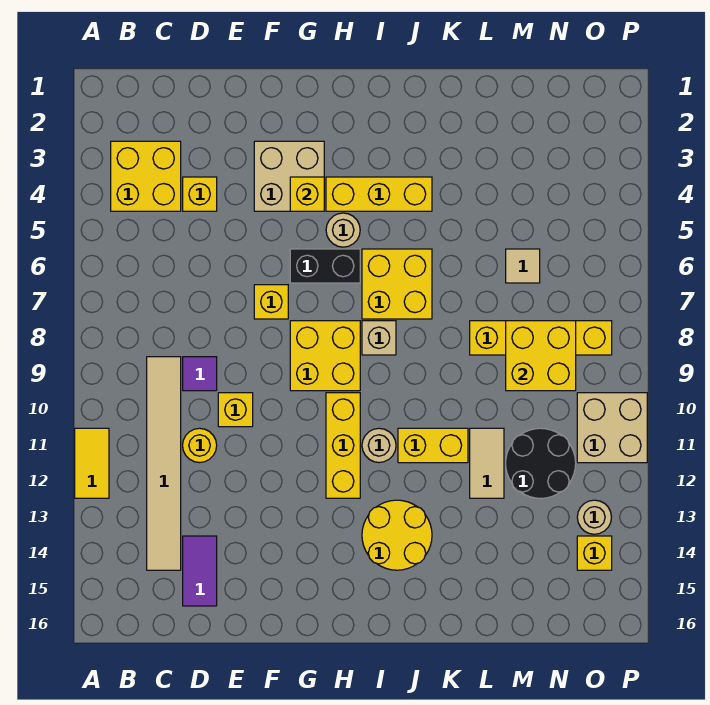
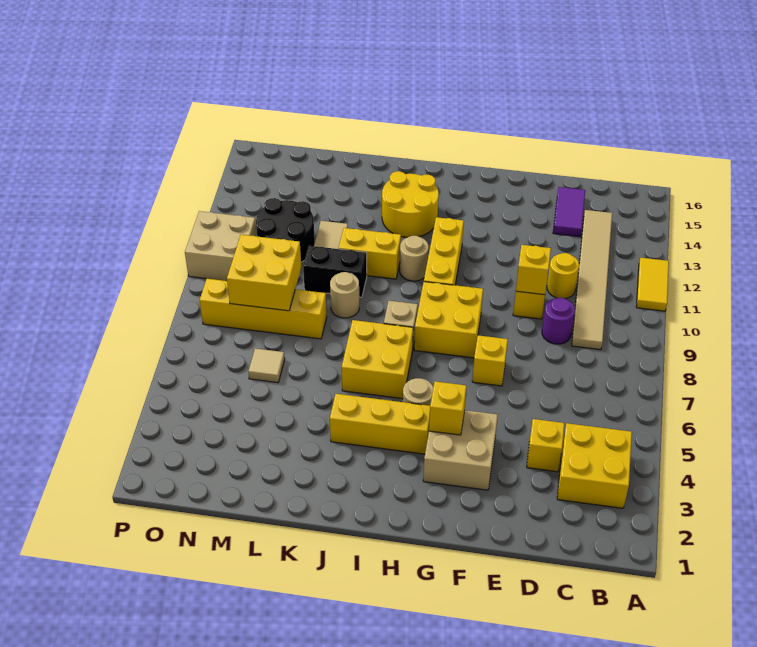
purple tile D9 level 1 -> purple round brick D9 level 1
black brick G6:H6 level 1 -> black brick K10:L10 level 1
tan round brick O13 level 1 -> tan round brick K9 level 1
yellow brick O14 level 1 -> yellow brick E10 level 2

